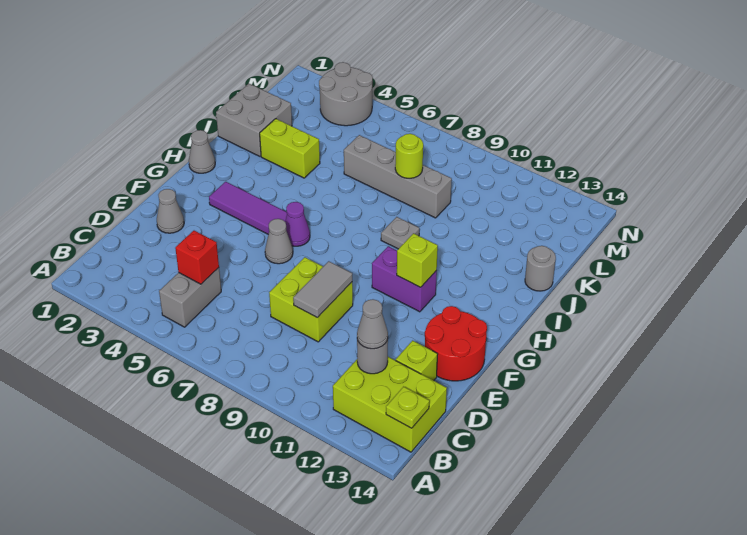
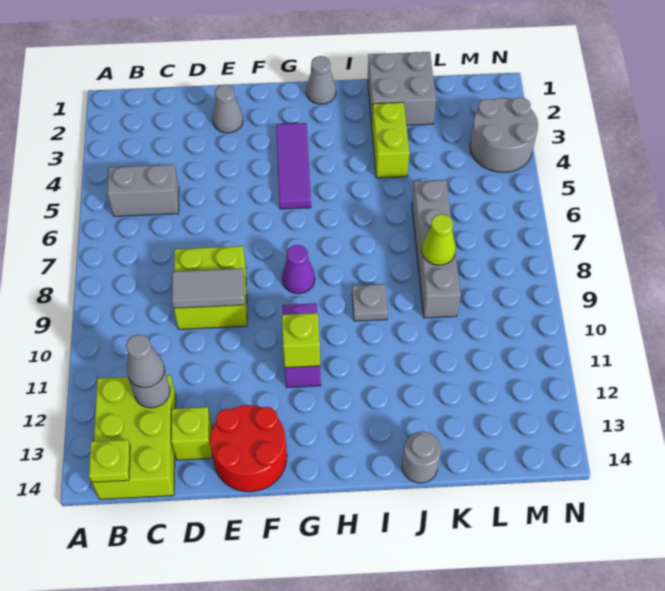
red brick C5 level 2 -> none
grey cone F6 level 1 -> none
purple cone G6 level 1 -> purple cone G8 level 1
lime round brick K8 level 2 -> lime cone K8 level 2

